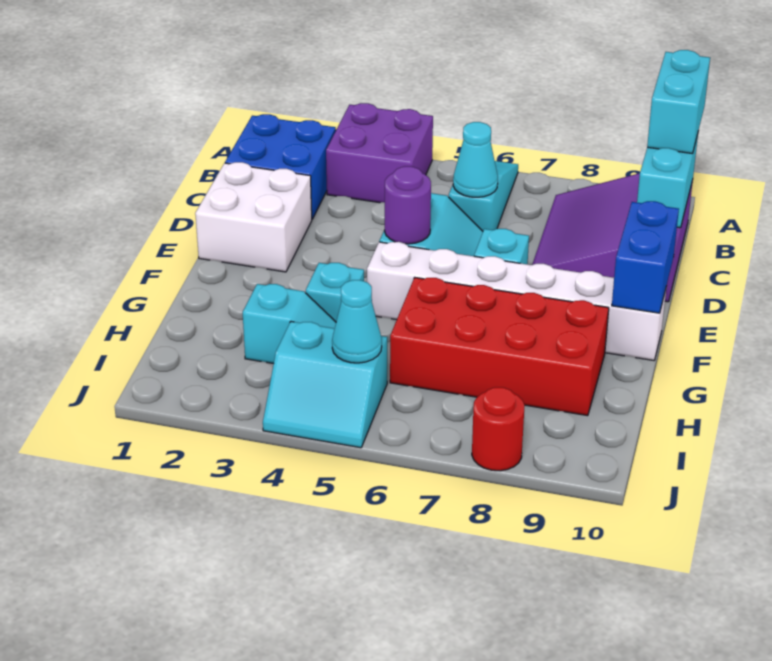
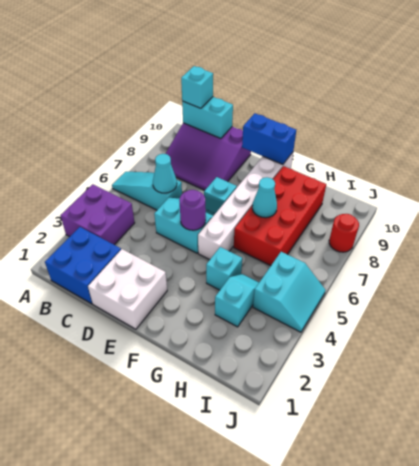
cyan brick A10:B10 level 3 -> cyan brick B10 level 3
cyan cone I5 level 2 -> cyan cone G7 level 2

